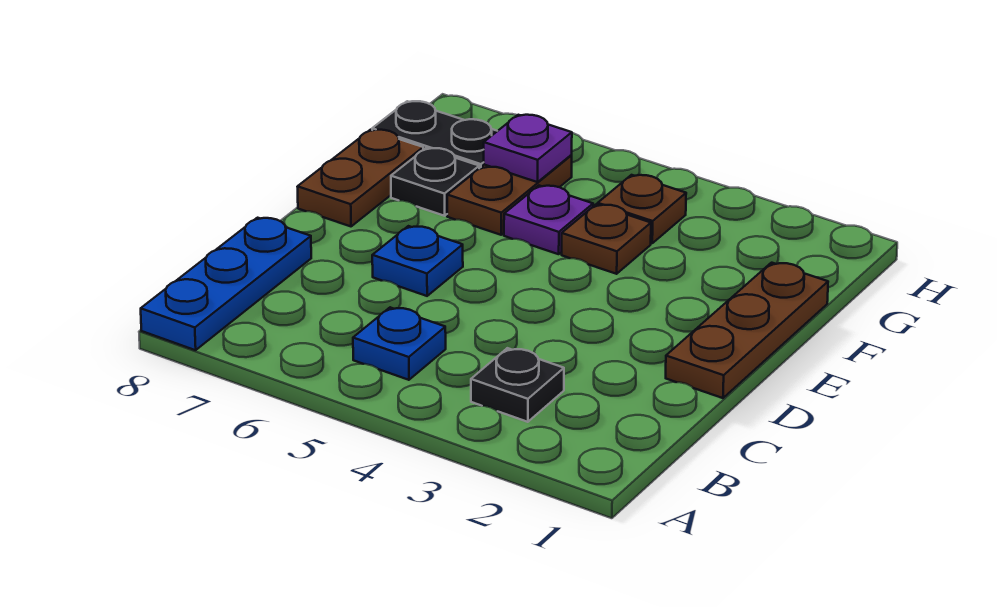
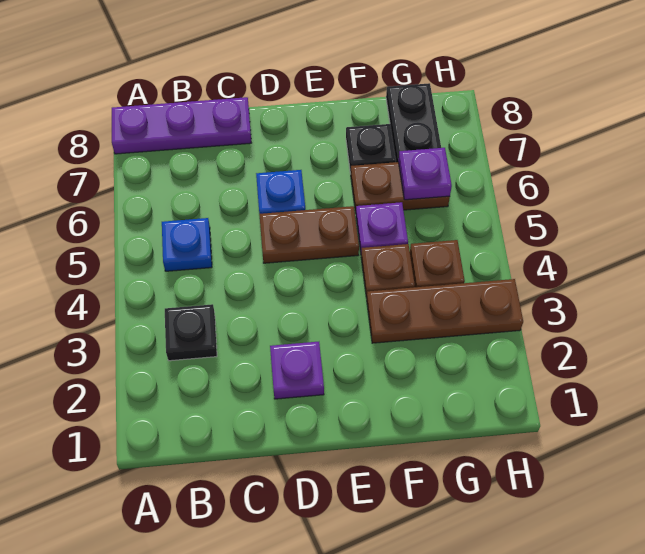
blue plate A8:C8 level 1 -> purple plate A8:C8 level 1
brown plate D1:F1 level 1 -> brown plate F3:H3 level 1
none -> purple plate D2 level 1
brown plate E8:F8 level 1 -> brown plate D5:E5 level 1

